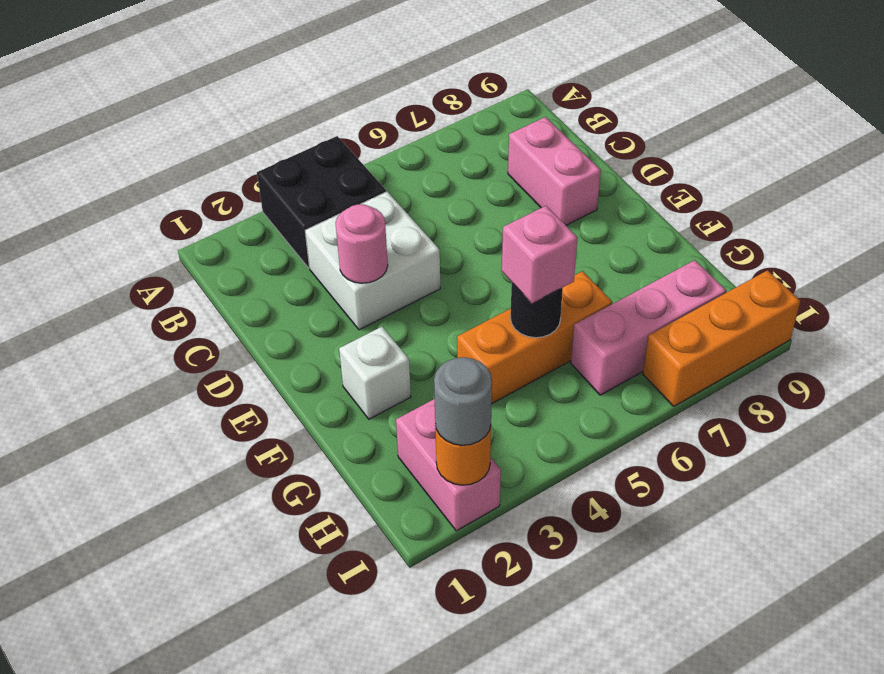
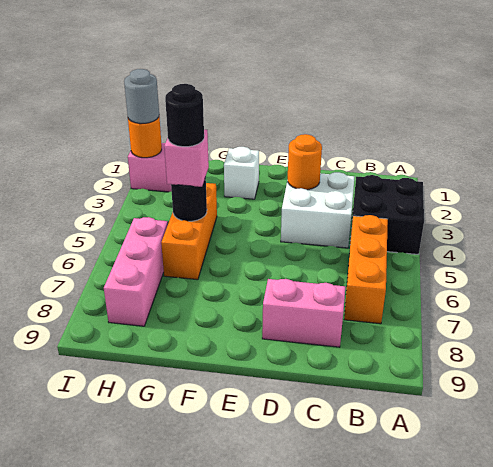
pink round brick D3 level 2 -> orange round brick D3 level 2
none -> black round brick G5 level 4
orange brick I7:I9 level 1 -> orange brick B5:B7 level 1

